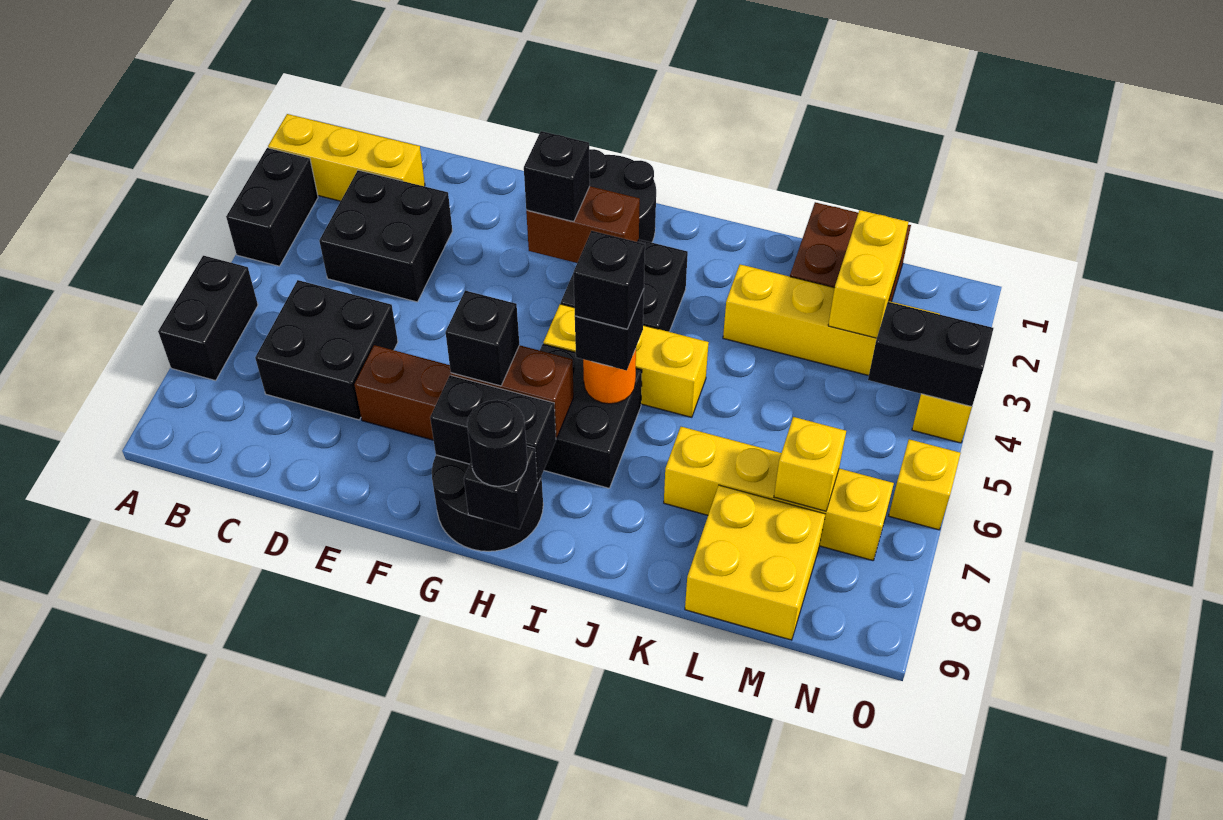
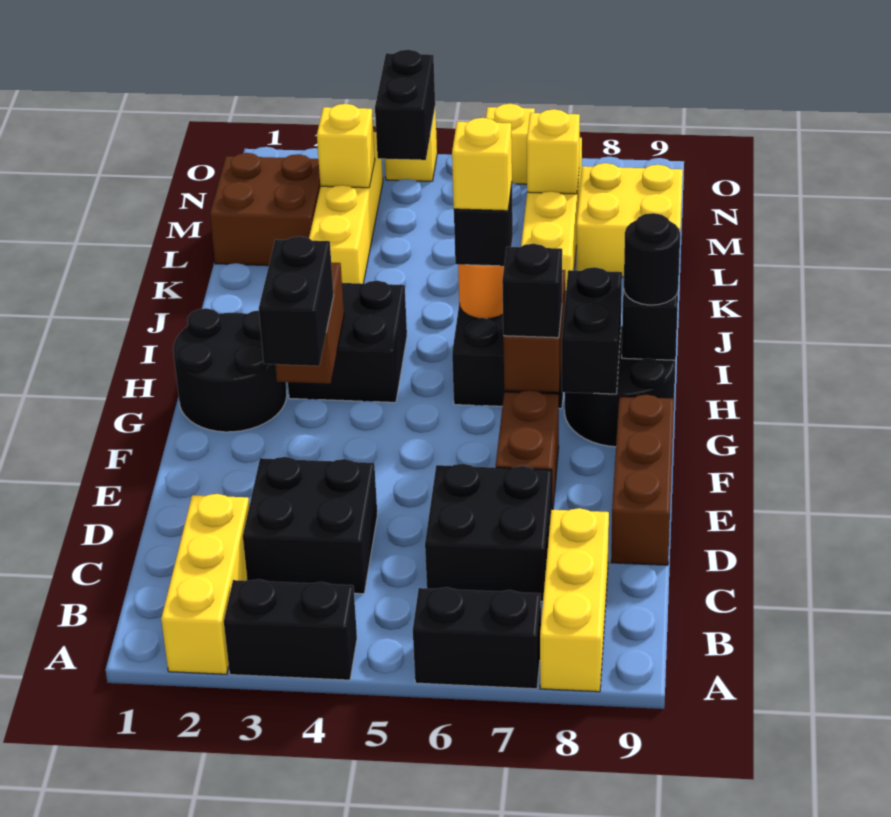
none -> brown brick D9:F9 level 1
black brick G3 level 3 -> black brick F3:G3 level 3
yellow brick H5:J5 level 1 -> yellow brick A8:C8 level 1
black brick I6 level 4 -> yellow brick I6 level 4
yellow brick M2:M3 level 2 -> yellow brick M3 level 2

